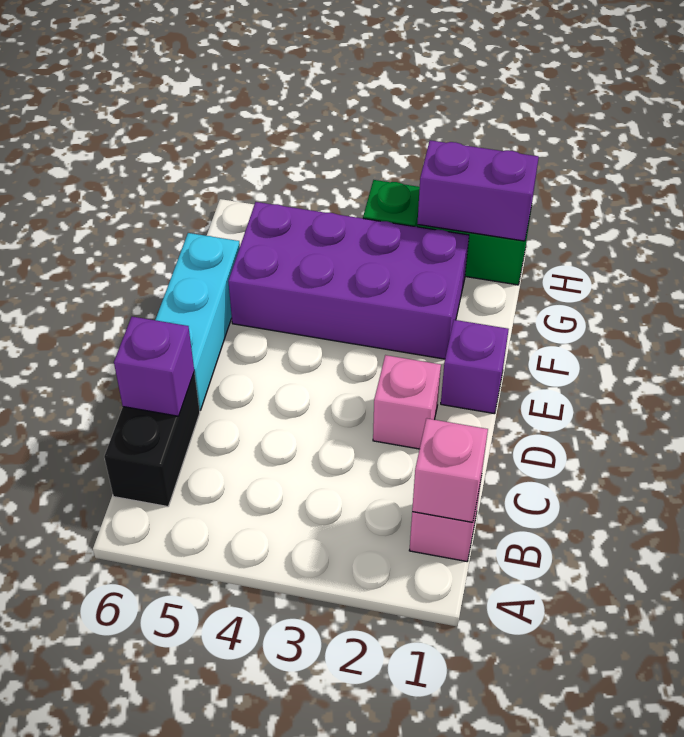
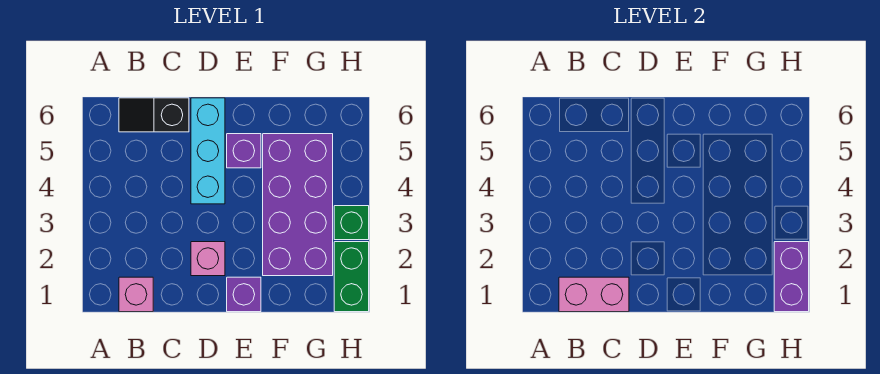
pink brick B1 level 2 -> pink brick B1:C1 level 2
black brick B6:C6 level 1 -> black slope B6:C6 level 1 top C
purple brick C6 level 2 -> purple brick E5 level 1
cyan brick D6:F6 level 1 -> cyan brick D4:D6 level 1

